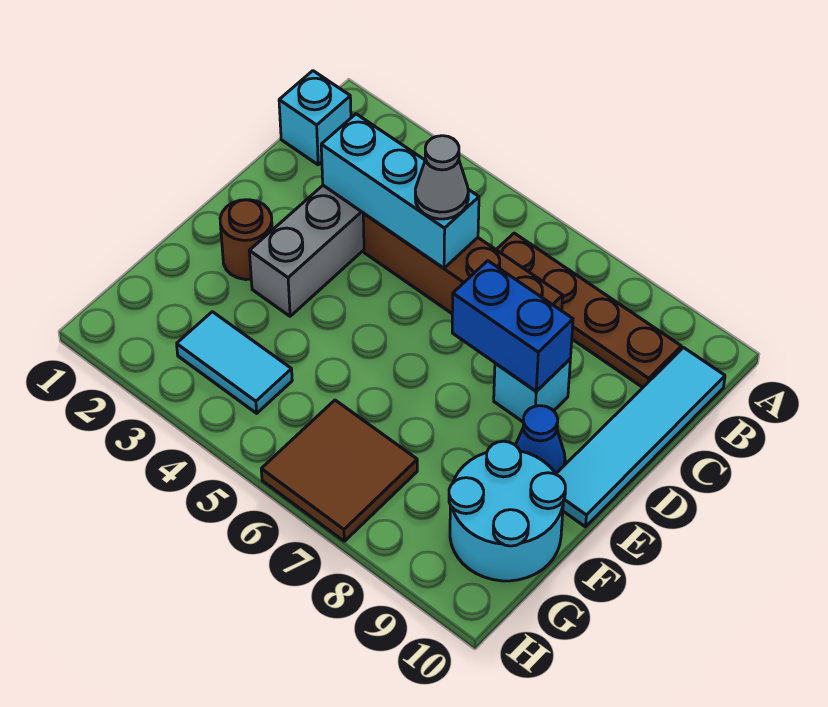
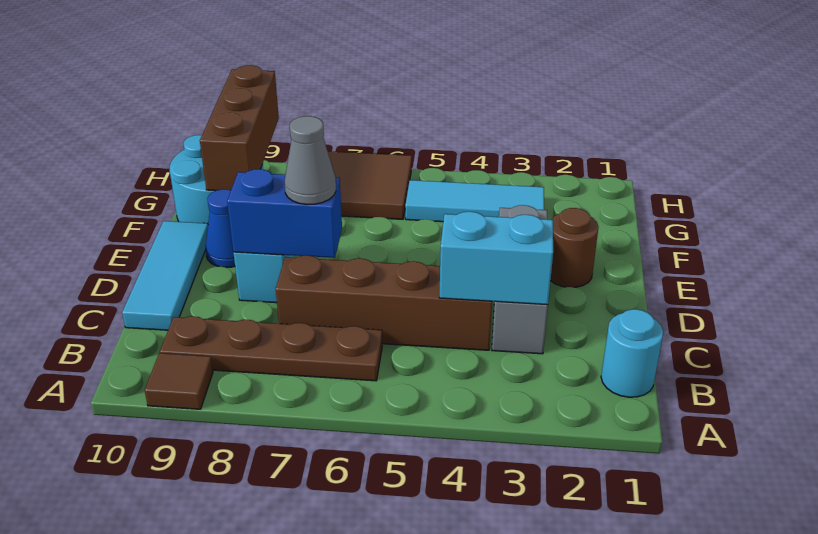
none -> brown tile A9 level 1
cyan brick B1 level 1 -> cyan round brick B1 level 1
cyan tile B10:E10 level 1 -> cyan tile C10:E10 level 1
cyan brick C3:C5 level 2 -> cyan brick C3:C4 level 2
grey cone C5 level 3 -> grey cone D7 level 3
none -> brown brick F9:H9 level 2
cyan tile G3:G4 level 1 -> cyan tile G3:G5 level 1

